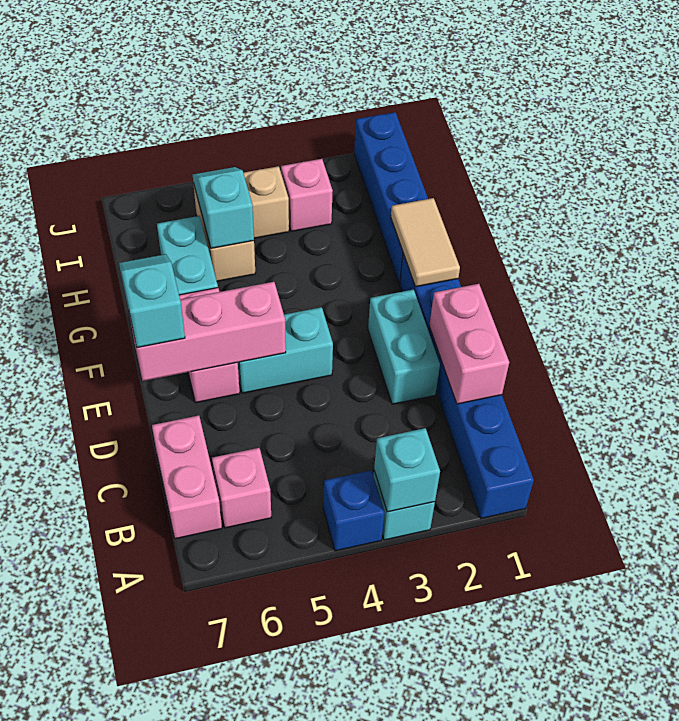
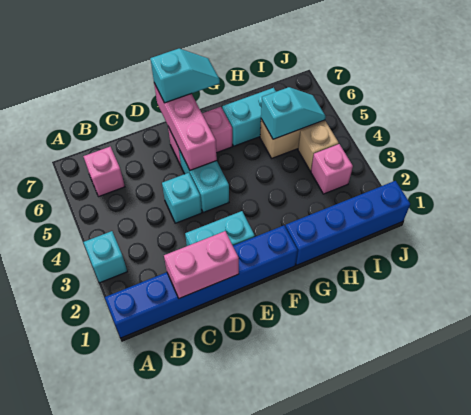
cyan brick A3 level 2 -> cyan brick D4 level 1
blue brick A4 level 1 -> none
pink brick B7:C7 level 1 -> none
tan tile F1:G1 level 2 -> none

